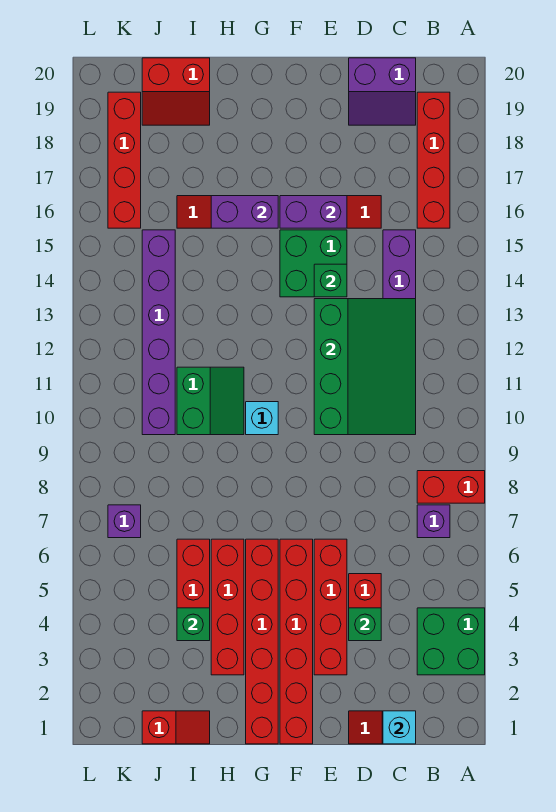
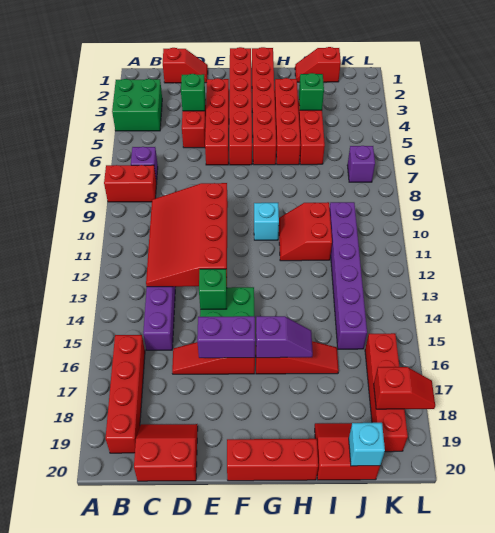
cyan brick C1 level 2 -> cyan brick J20 level 2
green slope C10:E13 level 2 top E -> red slope C10:E13 level 2 top E
purple slope C19:D20 level 1 top 20 -> red slope C19:D20 level 1 top 20
none -> red brick F20:H20 level 1
purple brick G16:H16 level 2 -> purple slope G16:H16 level 2 top G
green slope H10:I11 level 1 top I -> red slope H10:I11 level 1 top I
none -> red slope K18:L18 level 2 top K

